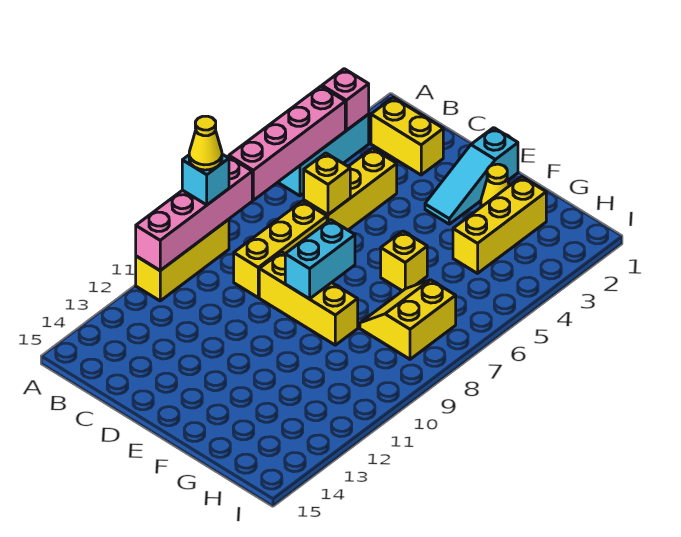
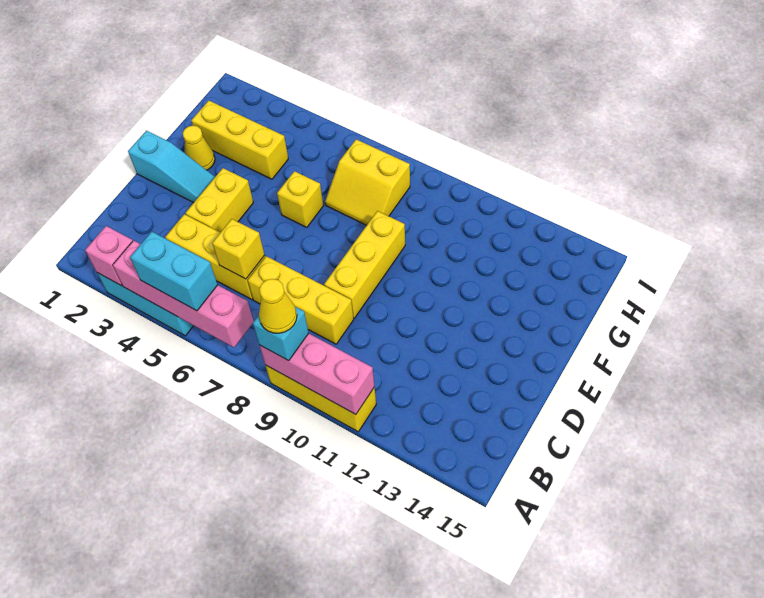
pink brick A8:A11 level 2 -> pink brick A9:A11 level 2
yellow brick B2:C2 level 1 -> yellow brick D4:E4 level 1
cyan brick E8:E9 level 2 -> cyan brick A5:A6 level 3

